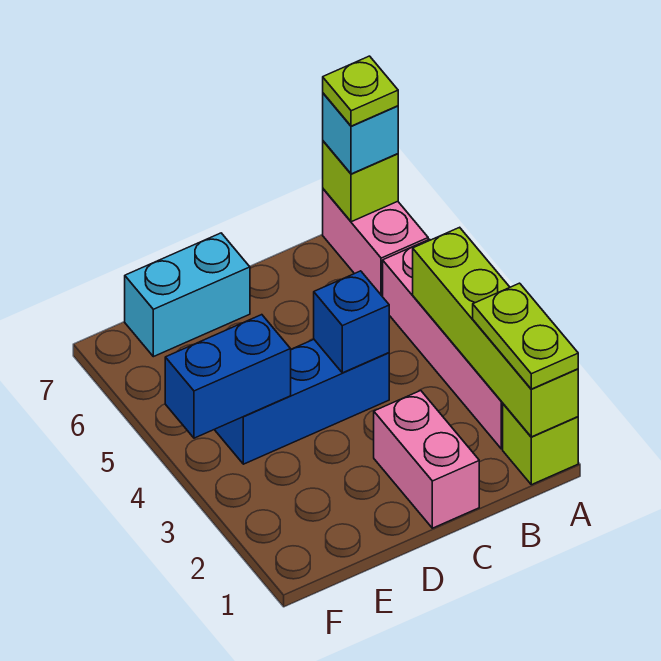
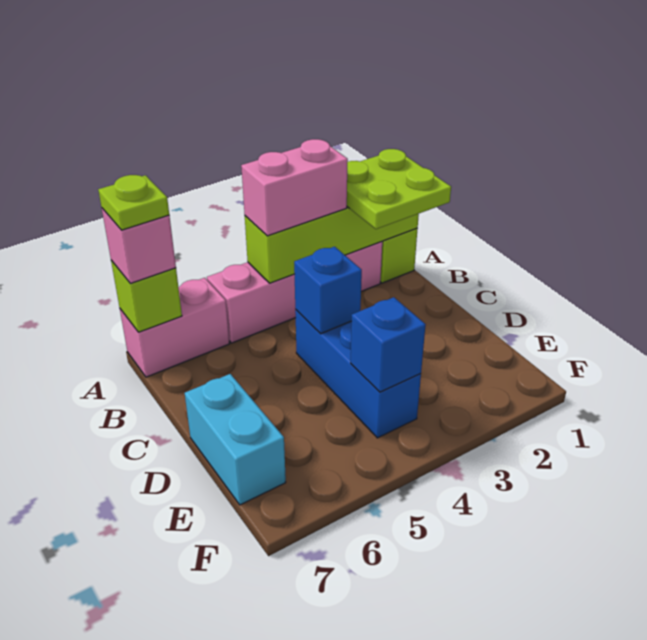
lime plate A1:A2 level 3 -> lime plate A1:B2 level 3
cyan brick A7 level 3 -> pink brick A7 level 3
pink brick C1:C2 level 1 -> pink brick A3:A4 level 3
blue brick E4:F4 level 2 -> blue brick E4 level 2

